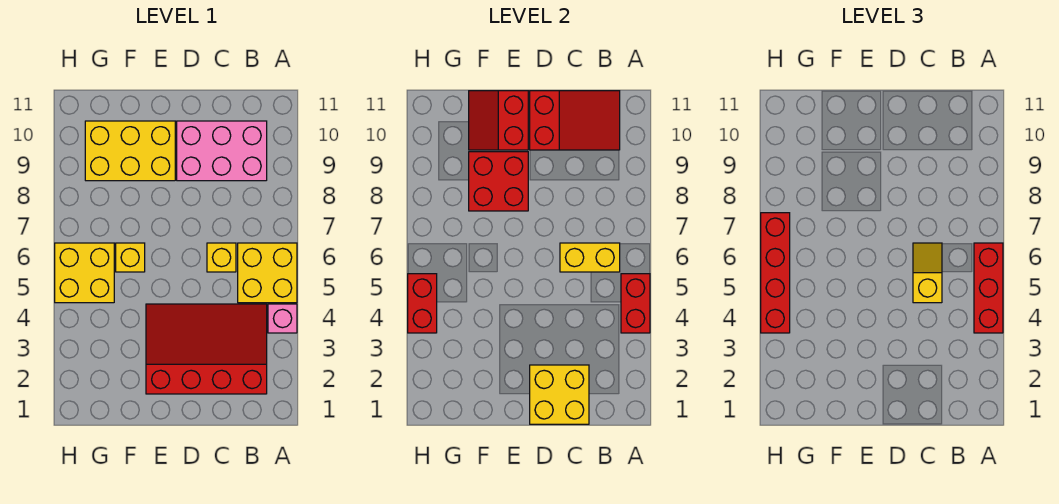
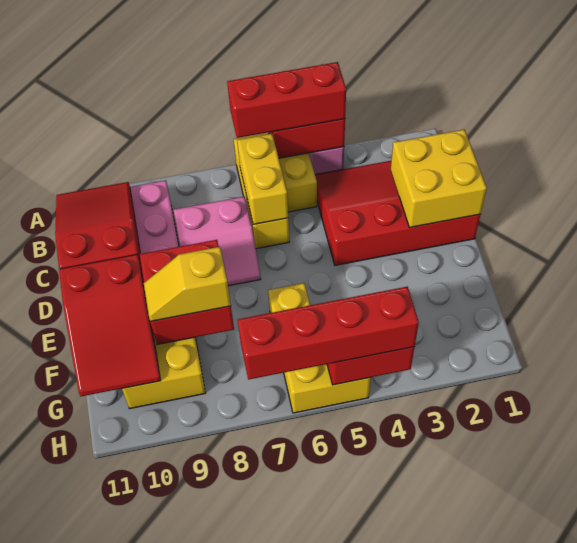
red slope B2:E4 level 1 top 2 -> red slope B1:D4 level 1 top D
yellow slope C5:C6 level 3 top 5 -> yellow slope F8:F9 level 3 top 8
none -> pink slope C7:D8 level 1 top C
red slope E10:F11 level 2 top E -> red slope E10:G11 level 2 top E

